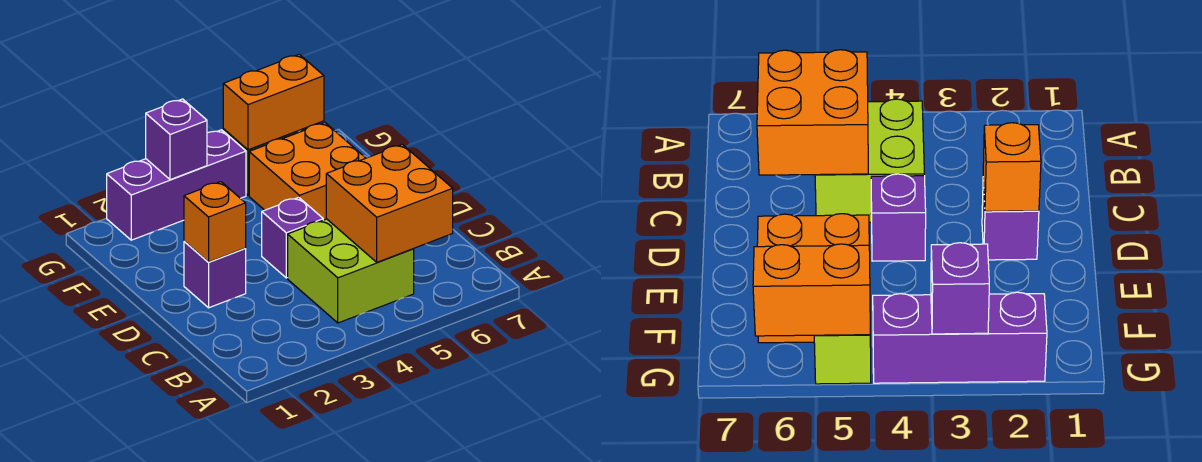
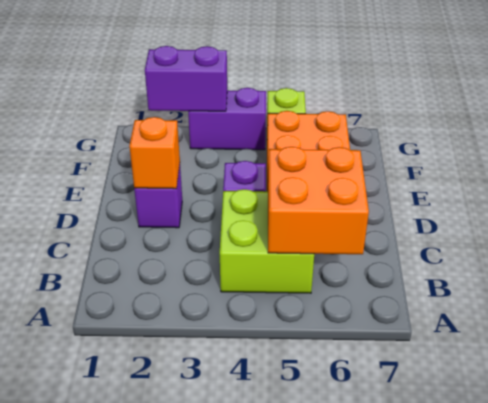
purple brick G2:G4 level 1 -> purple brick G3:G4 level 1
purple brick G3 level 2 -> purple brick G2:G3 level 2
orange brick G5:G6 level 2 -> none

